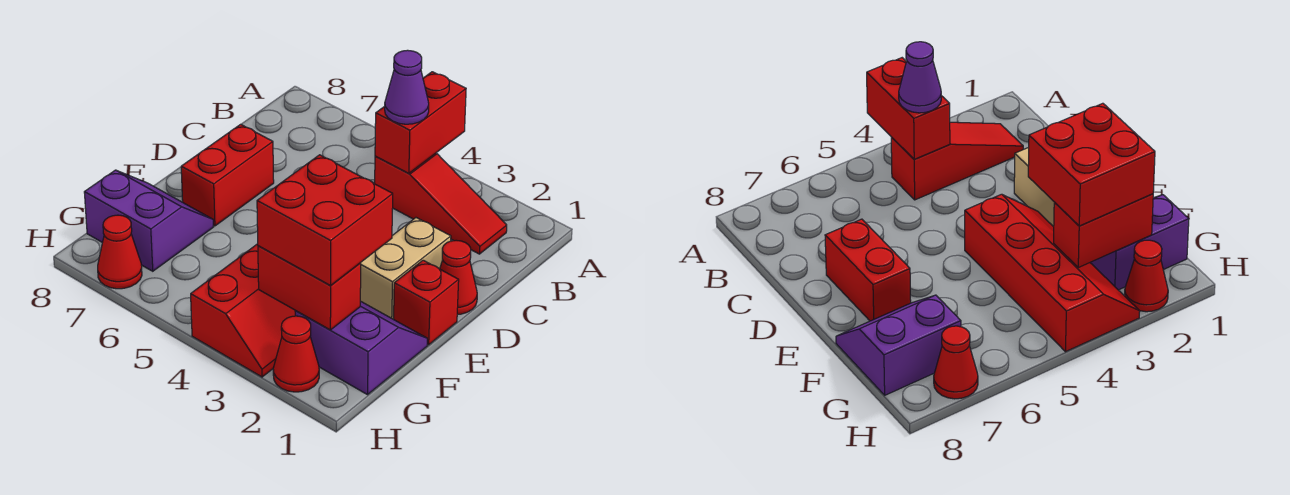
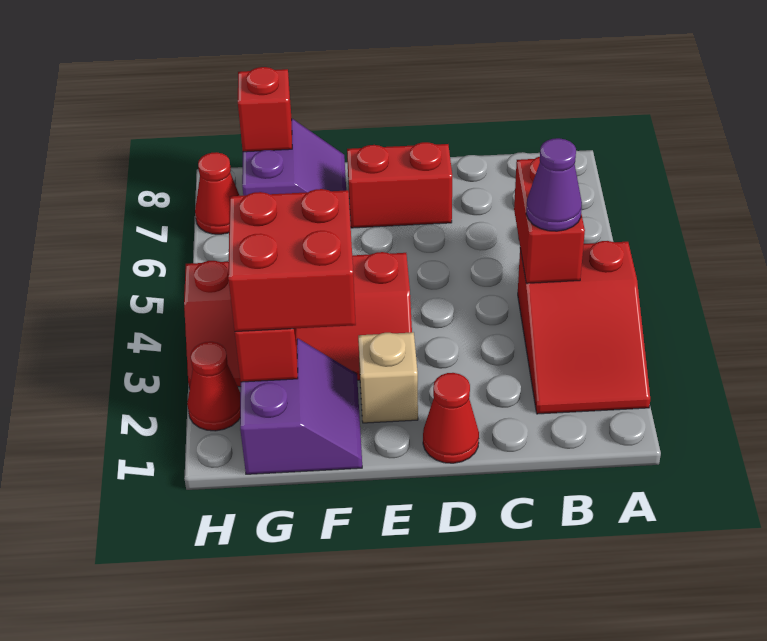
red brick A4:B4 level 2 -> red brick B4:B5 level 2
red slope B2:B4 level 1 top 4 -> red slope A2:B4 level 1 top 4
tan brick D2:E2 level 1 -> tan brick E2 level 1
red brick E1 level 1 -> red brick G8 level 2

